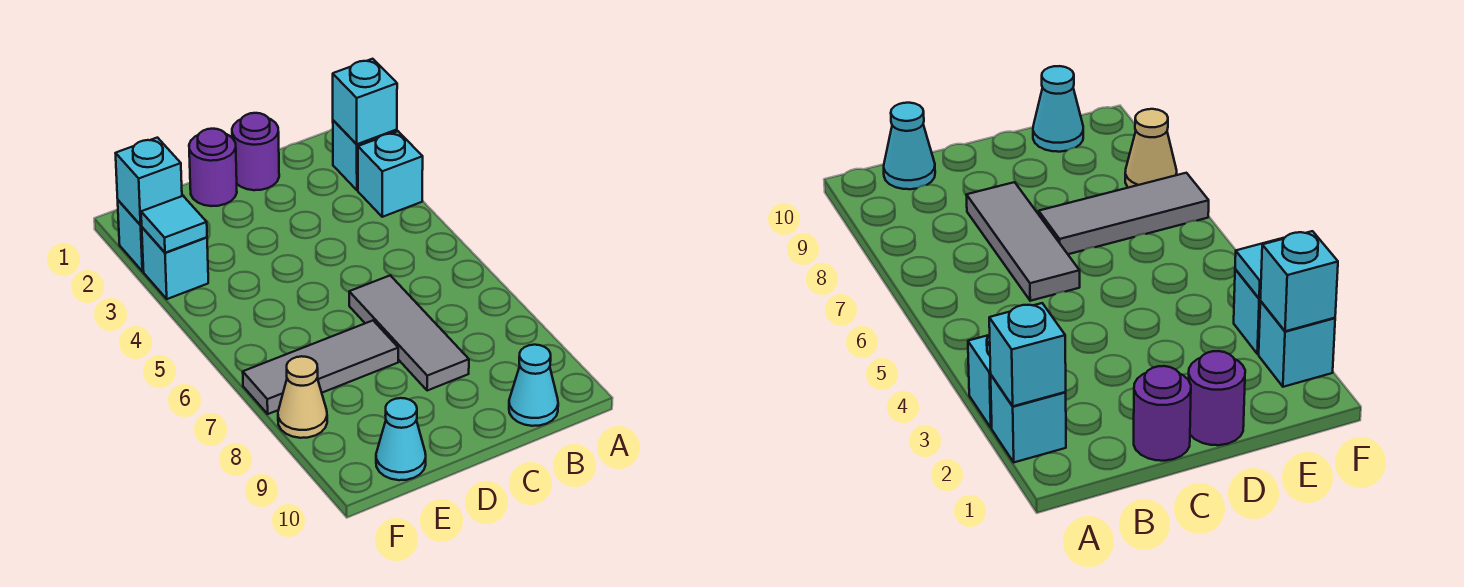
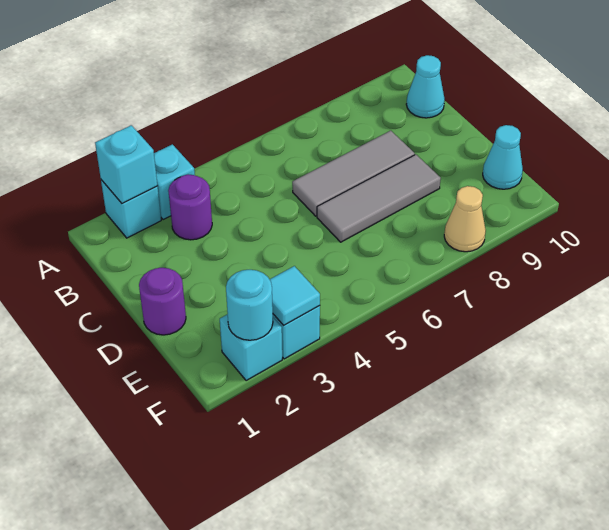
purple round brick C1 level 1 -> purple round brick B3 level 1
grey tile D7:F7 level 1 -> grey tile D6:D8 level 1
cyan brick F2 level 2 -> cyan round brick F2 level 2

